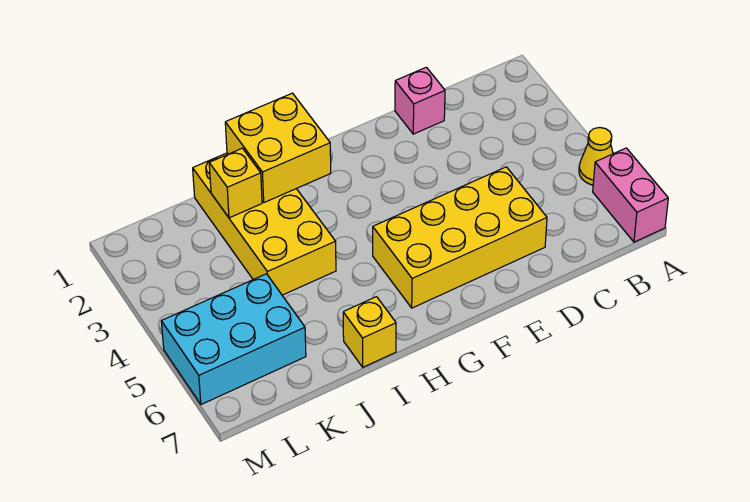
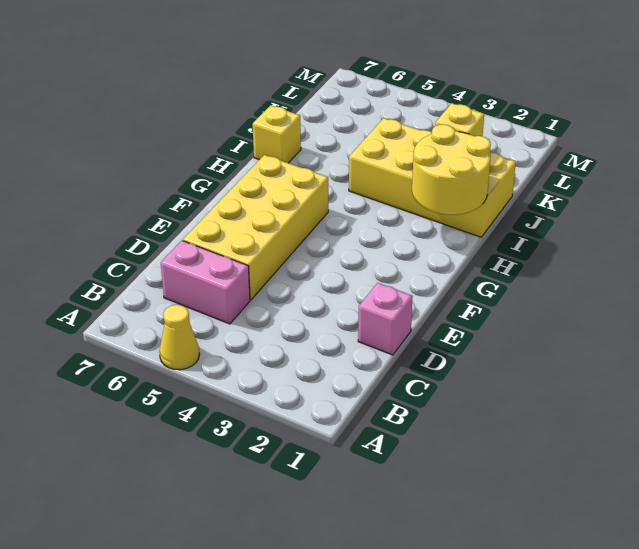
pink brick A6:A7 level 1 -> pink brick C5:C6 level 1
yellow brick H1:I2 level 2 -> yellow round brick H1:I2 level 2
cyan brick K5:M6 level 1 -> none

